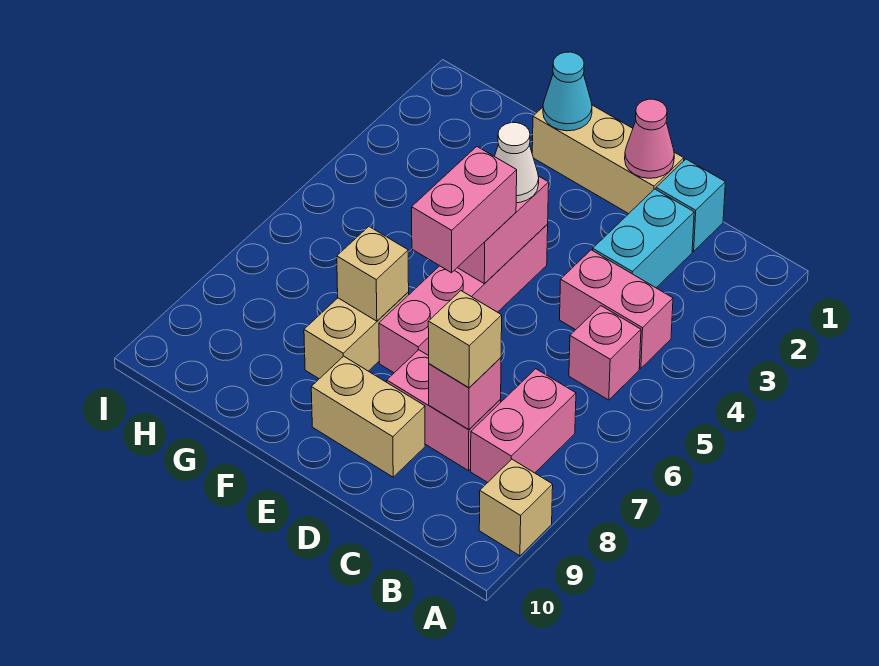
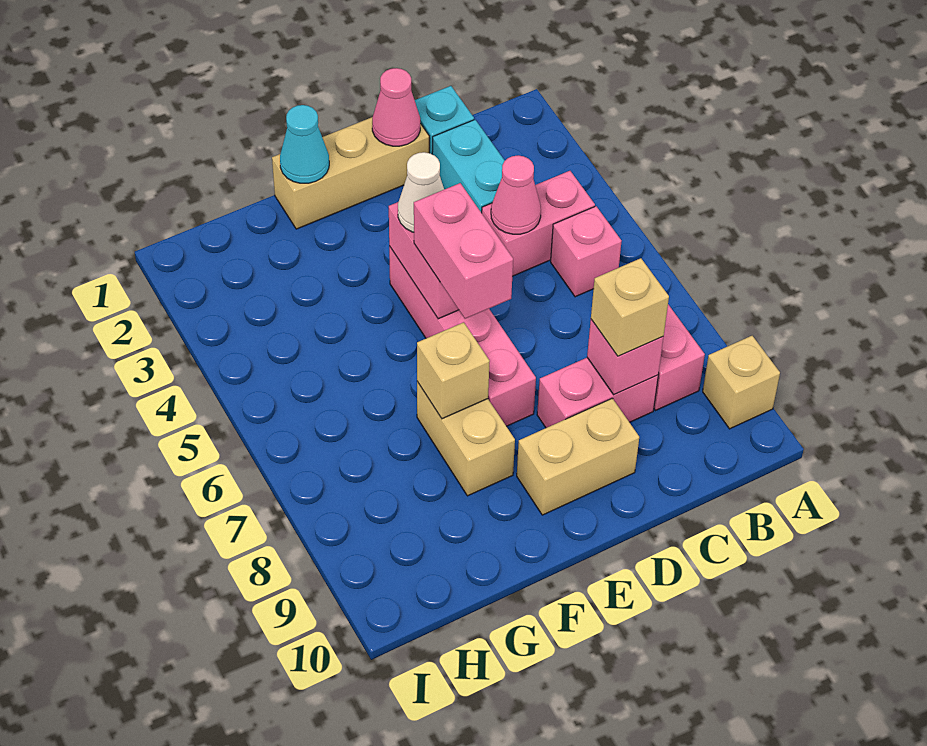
none -> pink cone C4 level 2

